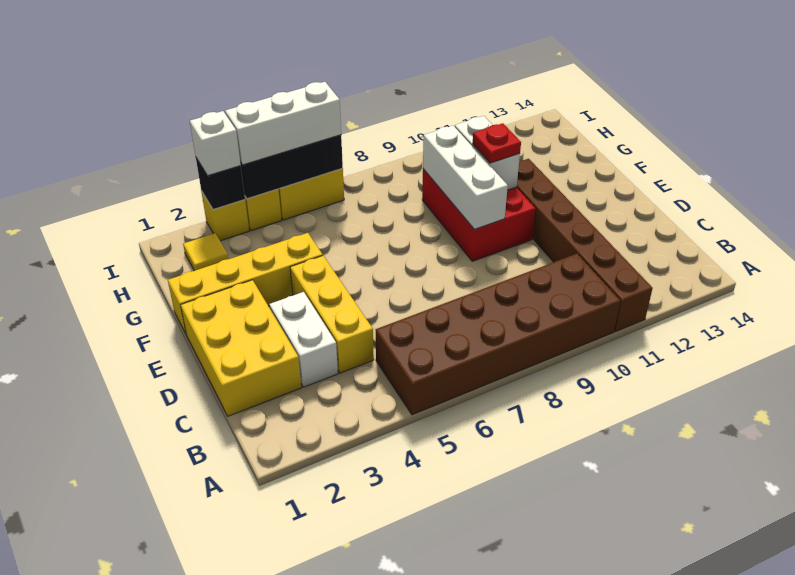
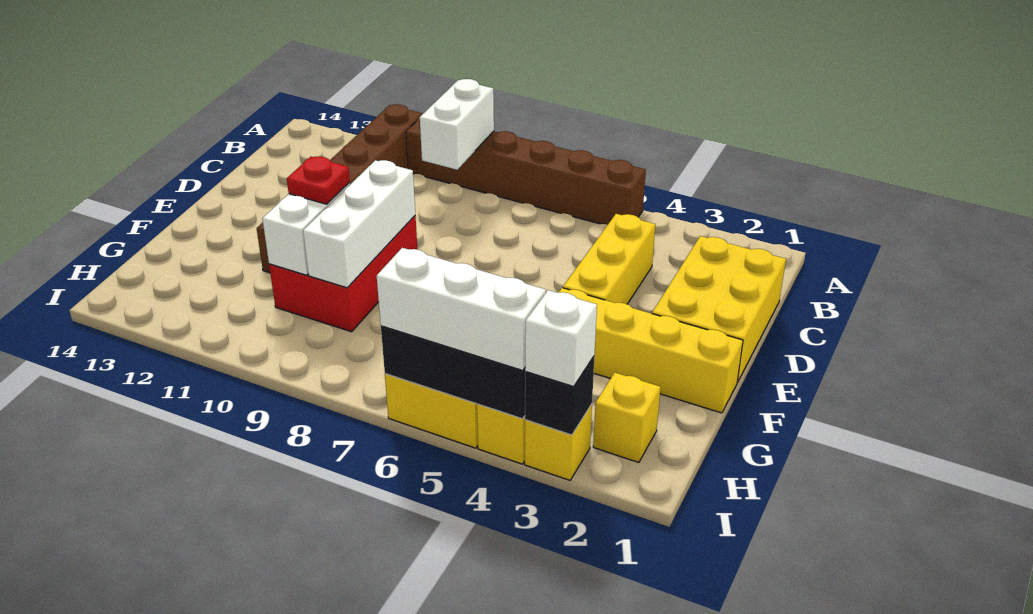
brown brick A5:B10 level 1 -> brown brick A5:A10 level 1
white brick C3:D3 level 1 -> white brick A9:B9 level 2
yellow tile H2 level 1 -> yellow brick H2 level 1

